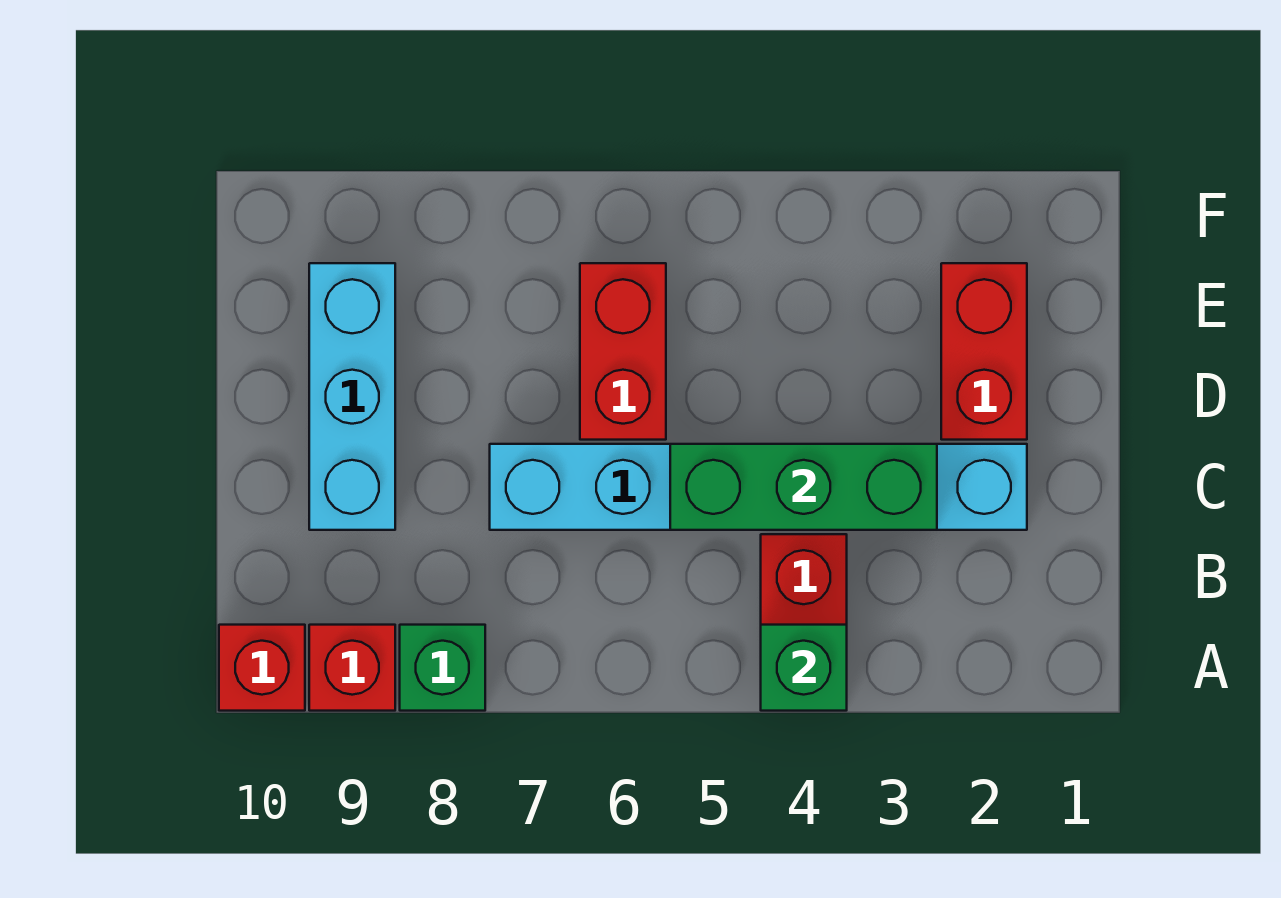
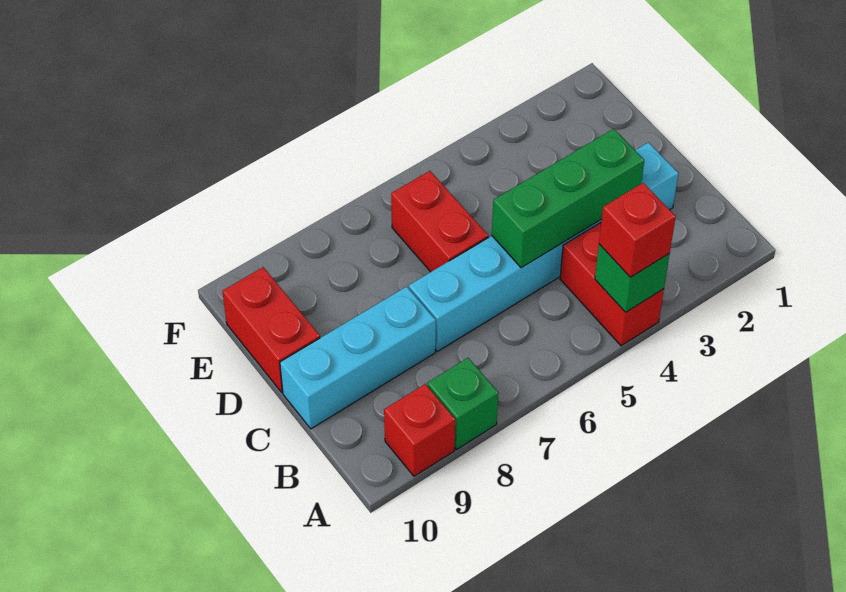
red brick A10 level 1 -> red brick A4 level 3
cyan brick C9:E9 level 1 -> cyan brick C8:C10 level 1
red brick D2:E2 level 1 -> red brick D10:E10 level 1

